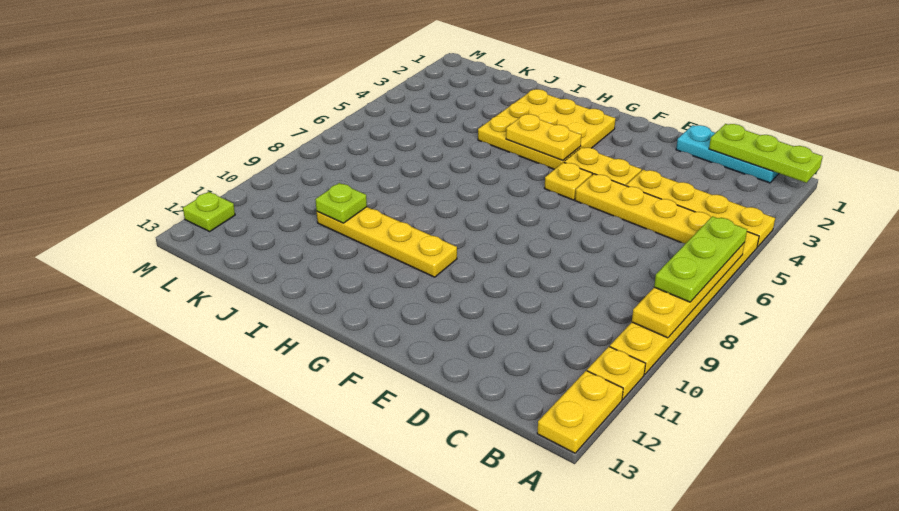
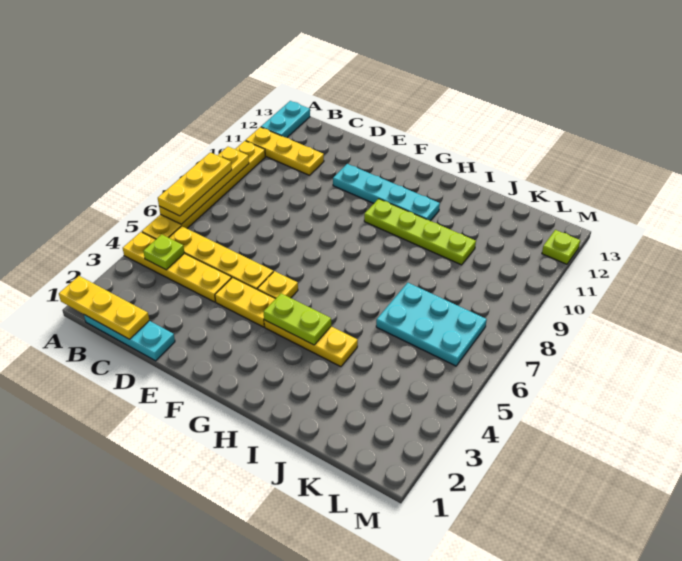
lime plate A1:C1 level 2 -> yellow plate A1:C1 level 2
lime plate A6:A8 level 3 -> yellow plate A6:A8 level 3
yellow plate A11 level 1 -> yellow plate A11:C11 level 1
yellow plate A12:A13 level 1 -> cyan plate A12:A13 level 1
none -> cyan plate E11:H11 level 1
yellow plate G2:I4 level 1 -> yellow plate G4:I4 level 1
yellow plate G4:H4 level 2 -> lime plate G4:H4 level 2
yellow plate G10:J10 level 1 -> lime plate G10:J10 level 1
none -> cyan plate J6:L7 level 1
lime plate J10 level 2 -> lime plate B4 level 2

